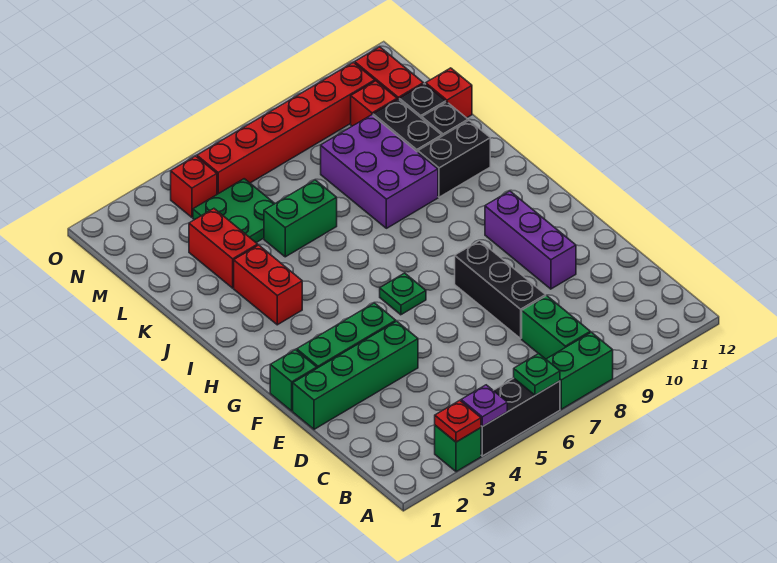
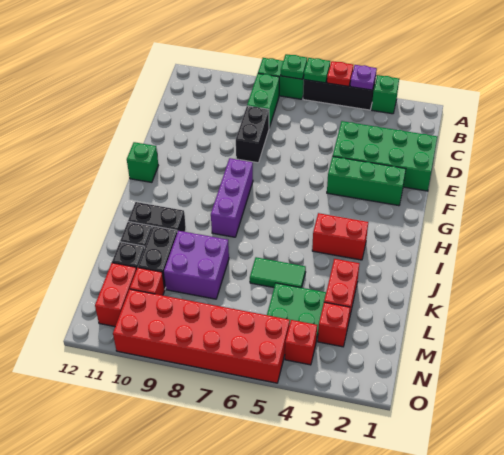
red plate A3 level 2 -> red plate A5 level 2
black brick D8:F8 level 1 -> black brick D8:E8 level 1
green brick E1:E4 level 1 -> green brick D1:E4 level 1
purple brick E10:G10 level 1 -> purple brick G8:I8 level 1
green brick F1 level 1 -> green brick G12 level 1
green plate G6 level 1 -> green plate A7 level 2
red brick I3:J3 level 1 -> red brick I3:I4 level 1
purple brick J8:L9 level 1 -> purple brick K8:L9 level 1
green brick K5:K6 level 1 -> green tile K5:K6 level 1
red brick L12 level 1 -> red brick M3 level 1
red brick N5:N10 level 1 -> red brick N5:O10 level 1

